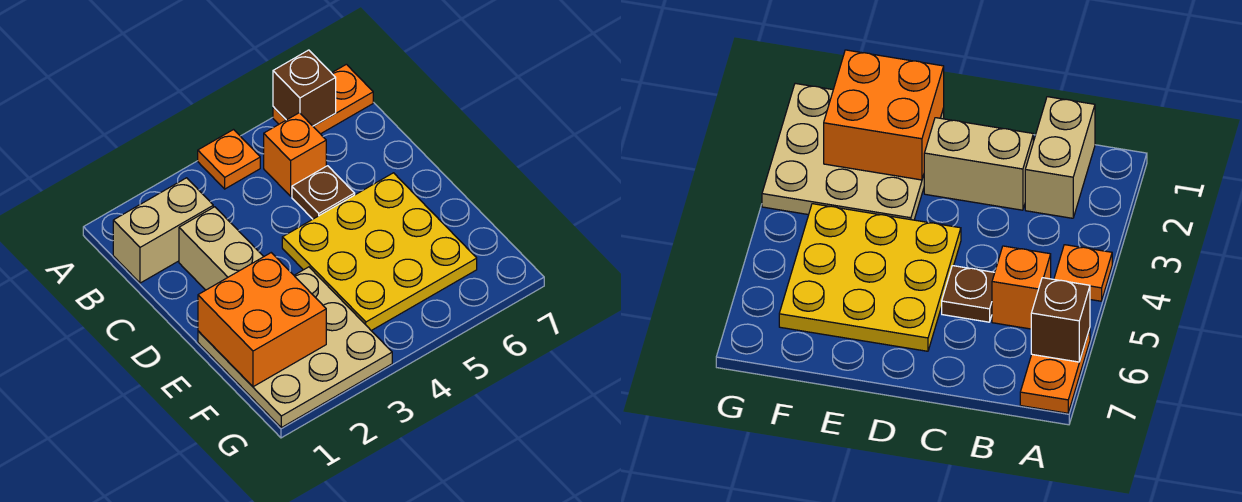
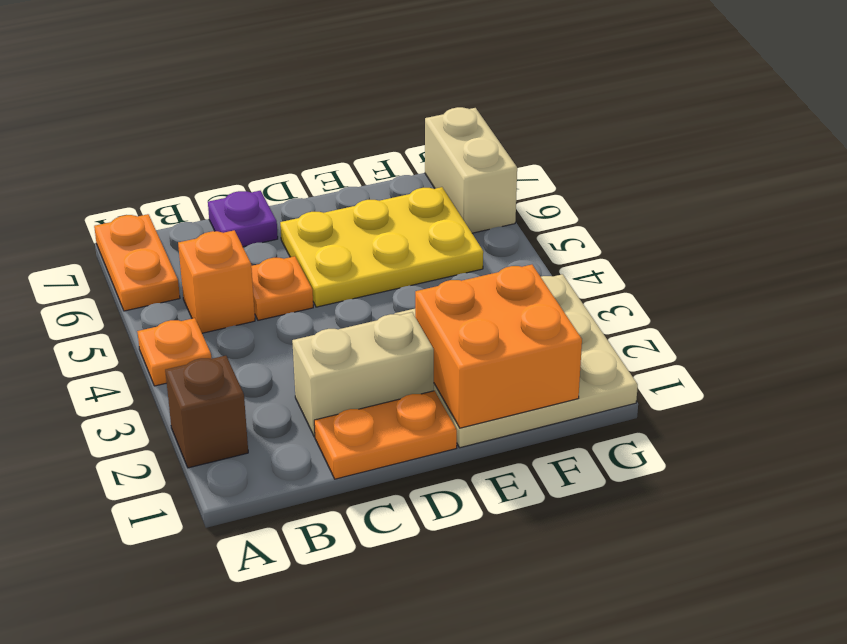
brown brick A6 level 2 -> brown brick A2 level 1
tan brick B1:B2 level 1 -> tan brick G6:G7 level 1
none -> orange plate C1:D1 level 1
brown plate C5 level 1 -> orange plate C5 level 1
none -> purple plate C7 level 1
yellow plate D4:F6 level 1 -> yellow plate D5:F6 level 1

